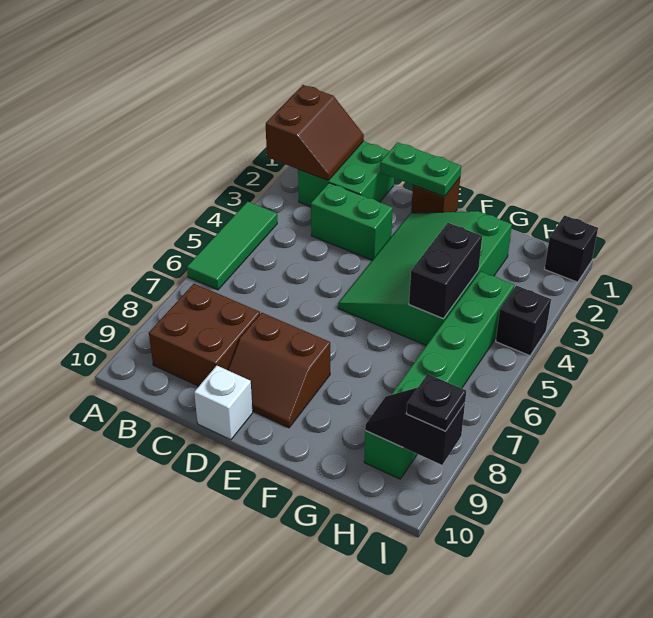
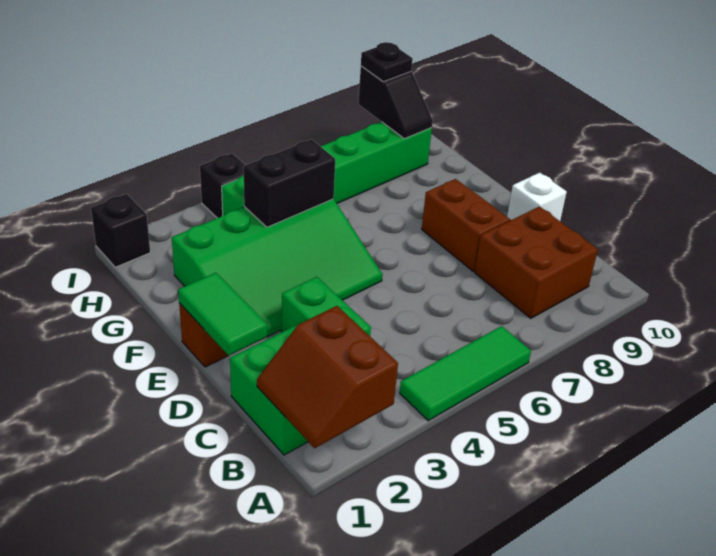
brown slope A1:B2 level 2 top A -> brown slope A1:B2 level 2 top 2
green plate D1:E1 level 2 -> green tile D1:E1 level 2

